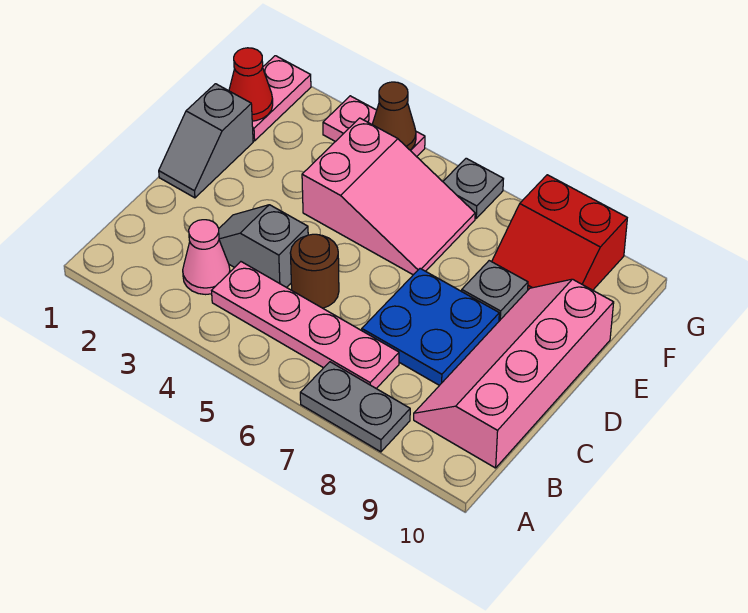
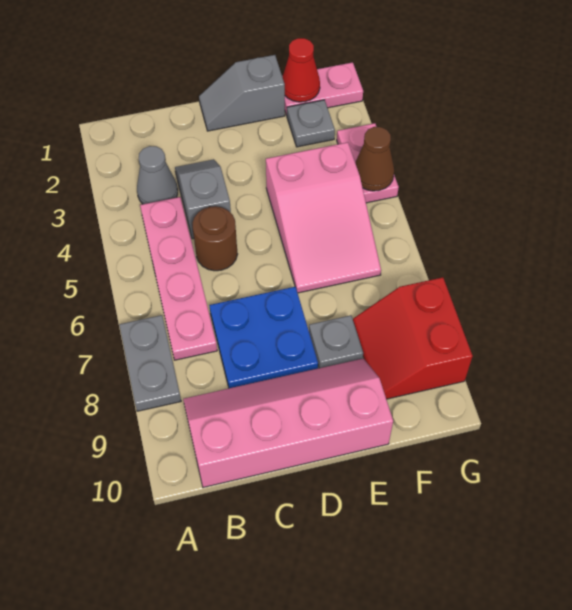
pink cone B3 level 1 -> grey cone B3 level 1
grey plate G6 level 1 -> grey plate F2 level 1

